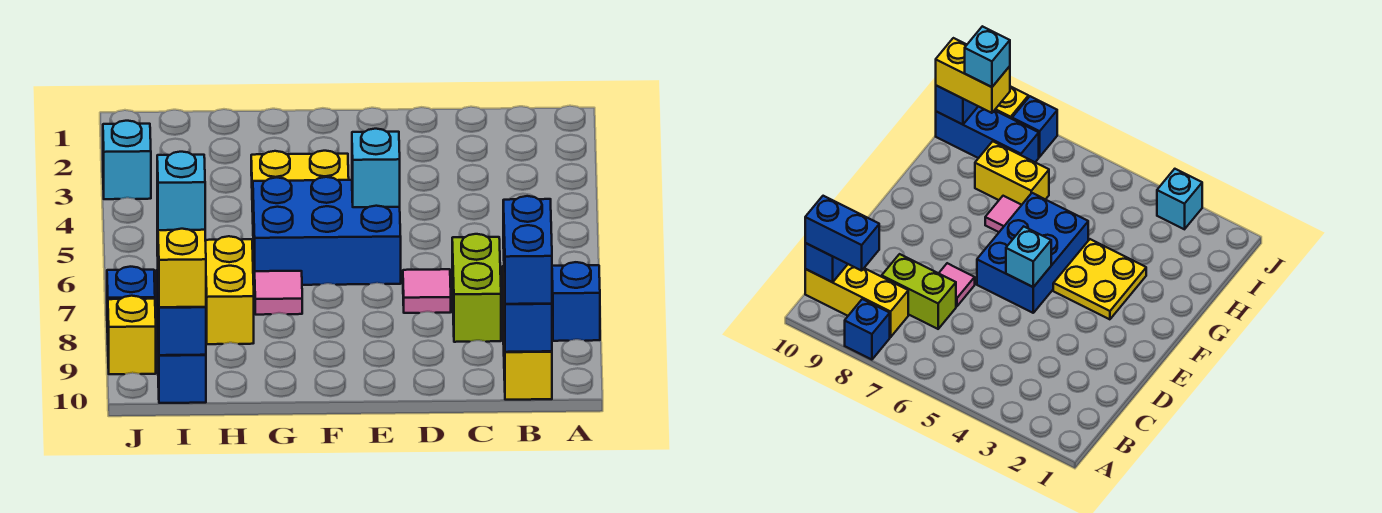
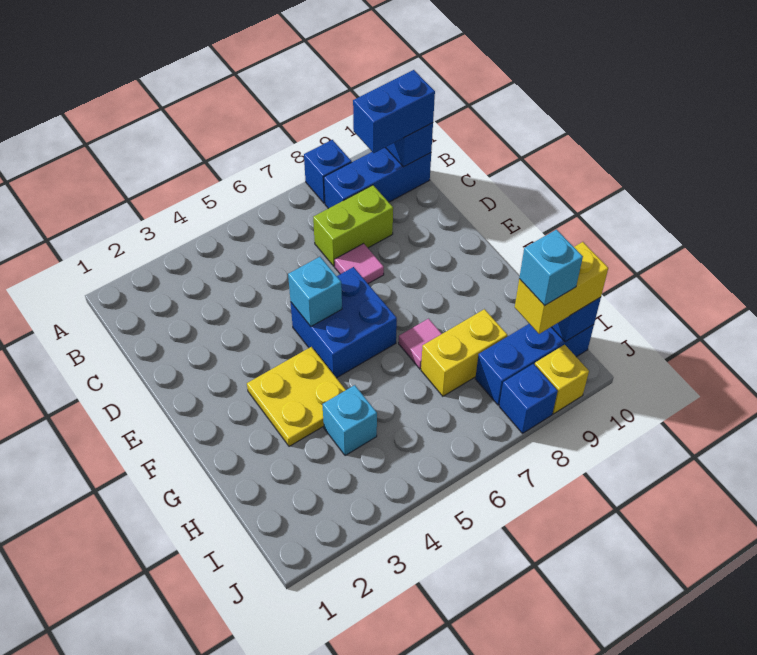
yellow brick B8:B10 level 1 -> blue brick B8:B10 level 1
blue brick E5:G6 level 1 -> blue brick E5:F6 level 1
cyan brick J3 level 1 -> cyan brick H4 level 1

